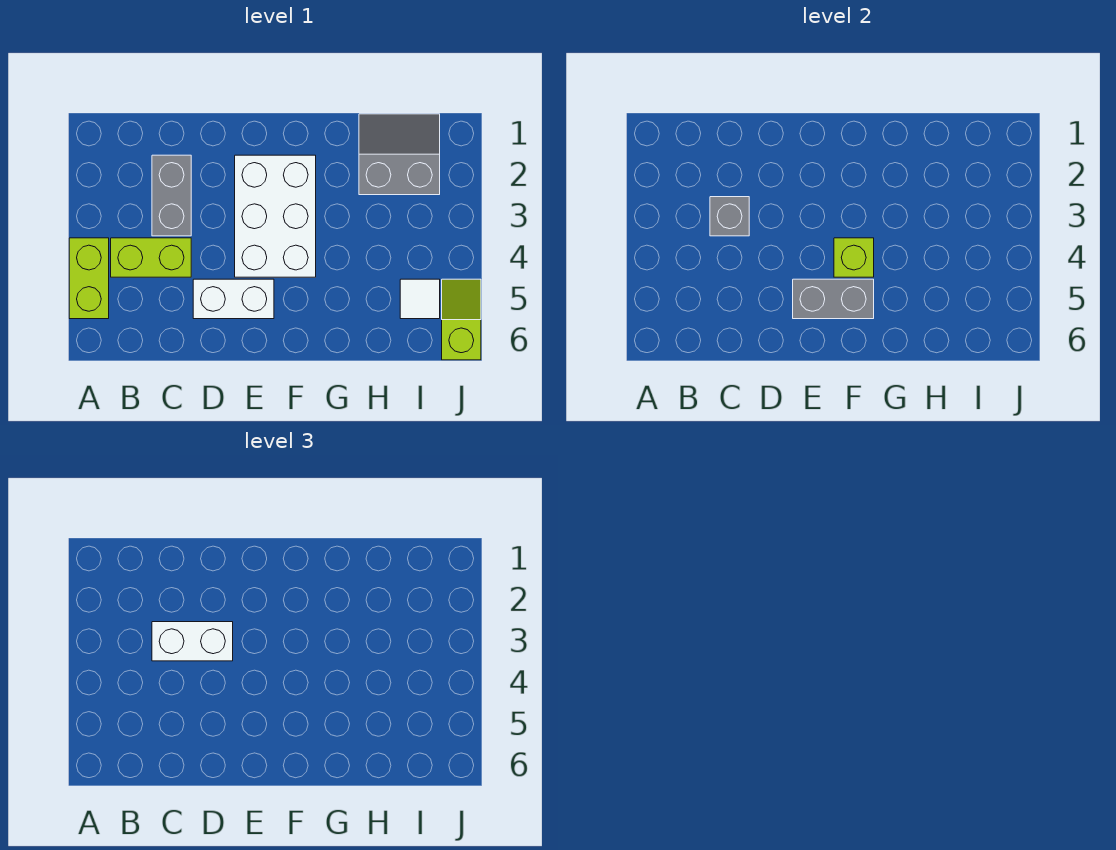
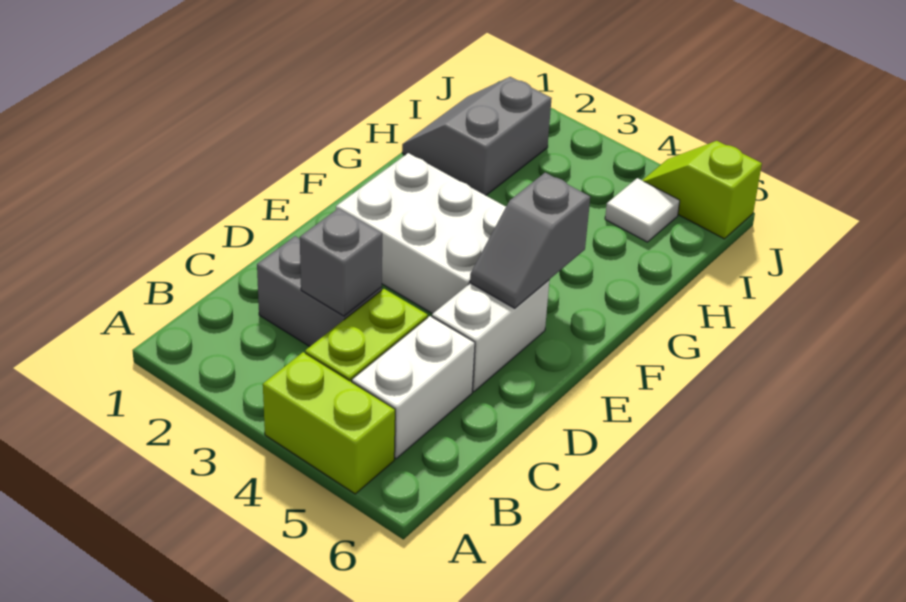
white brick C3:D3 level 3 -> white brick B5:C5 level 1
grey brick E5:F5 level 2 -> grey slope E5:F5 level 2 top F
lime brick F4 level 2 -> none

